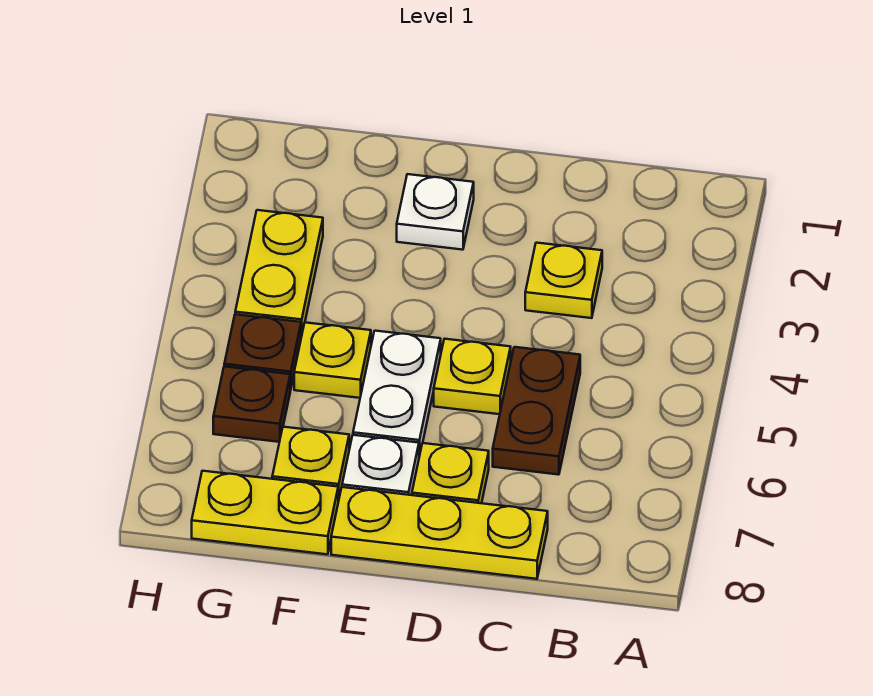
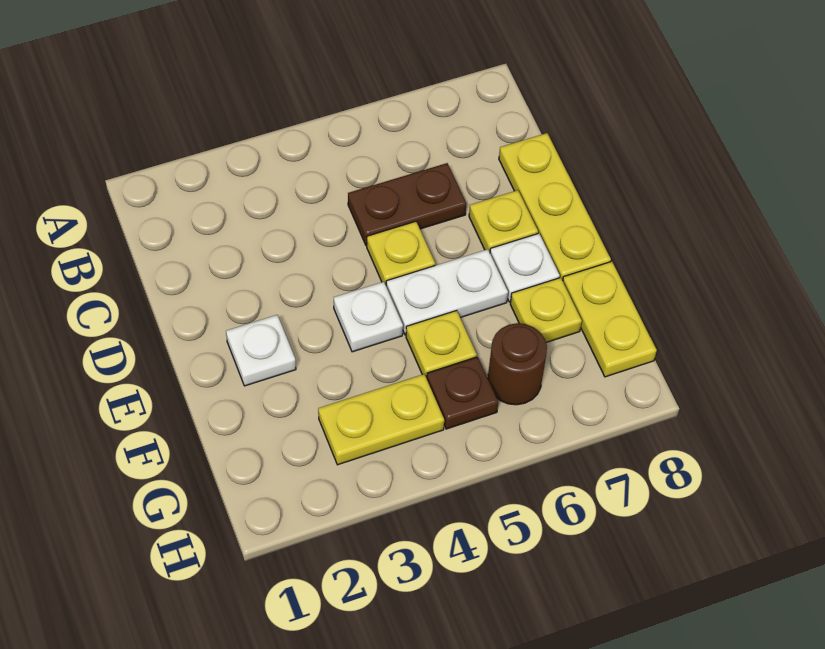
yellow plate C3 level 1 -> none
none -> white plate E4 level 1
brown plate G6 level 1 -> brown round brick G6 level 1

